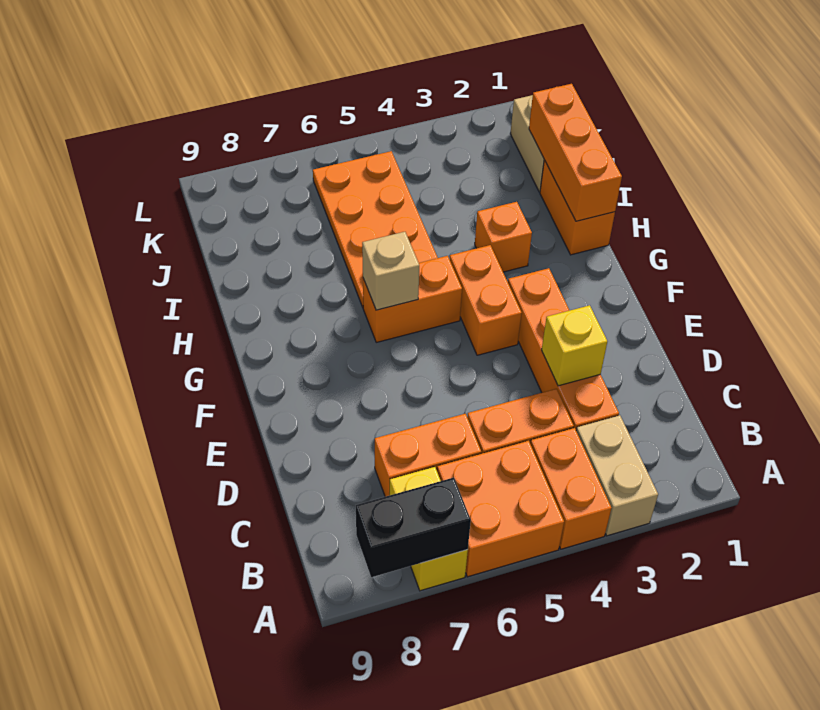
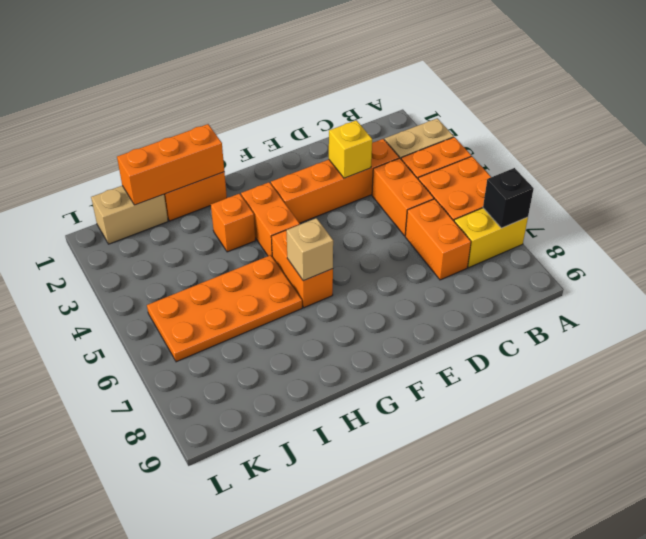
black brick A7:A8 level 2 -> black brick A7 level 2
orange brick F4:G4 level 1 -> orange brick G3:G4 level 1

